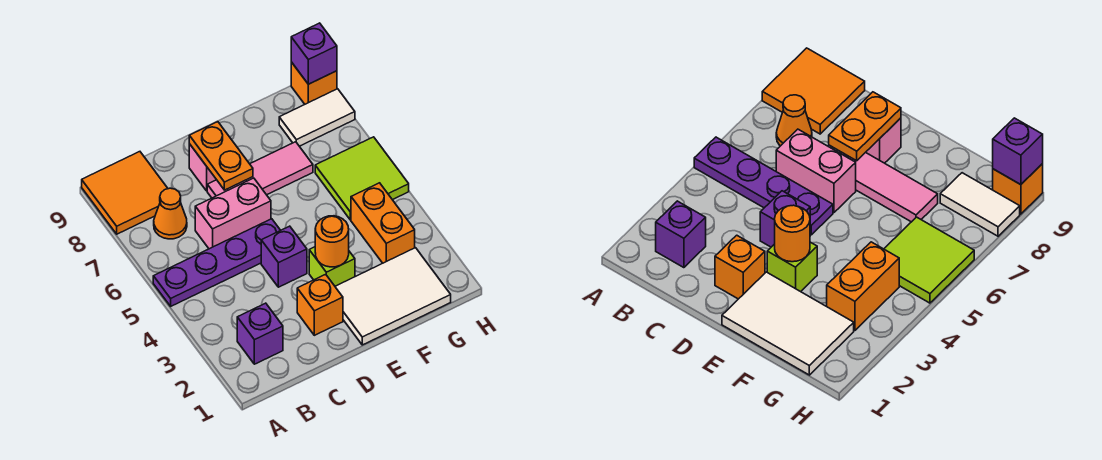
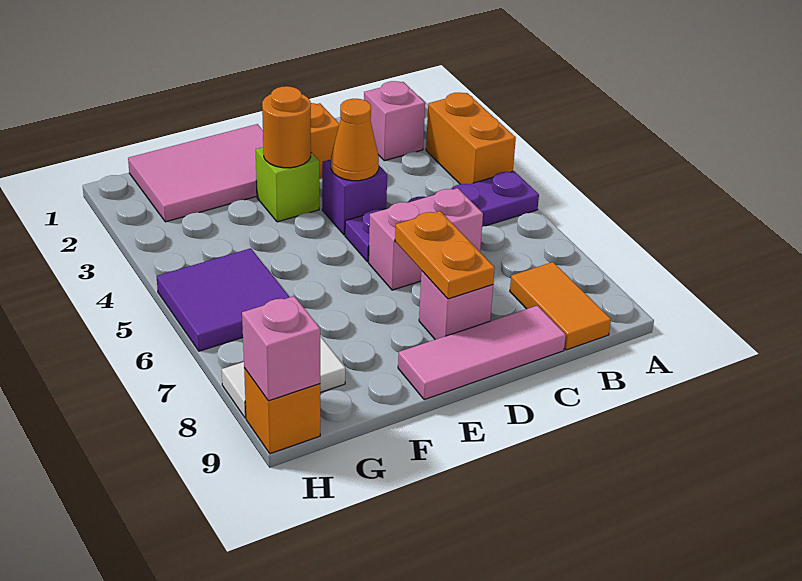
orange tile A8:B9 level 1 -> orange tile B8:B9 level 1
purple brick B2 level 1 -> pink brick B2 level 1
orange cone B7 level 1 -> orange cone D4 level 2
pink tile D7:F7 level 1 -> pink tile C9:E9 level 1
white tile E1:G2 level 1 -> pink tile E1:G2 level 1
orange brick G3:G4 level 1 -> orange brick A3:A4 level 1
lime tile G5:H6 level 1 -> purple tile G5:H6 level 1
purple brick H9 level 2 -> pink brick H9 level 2

